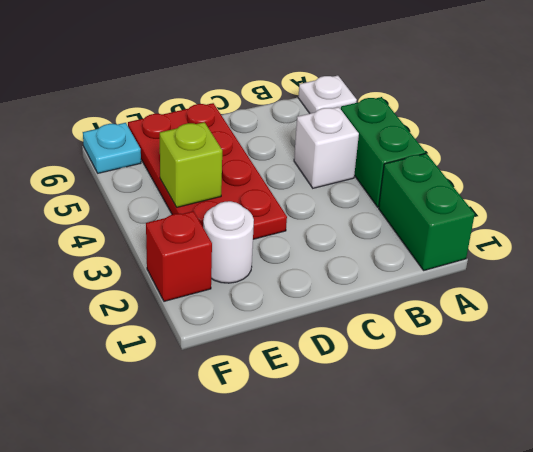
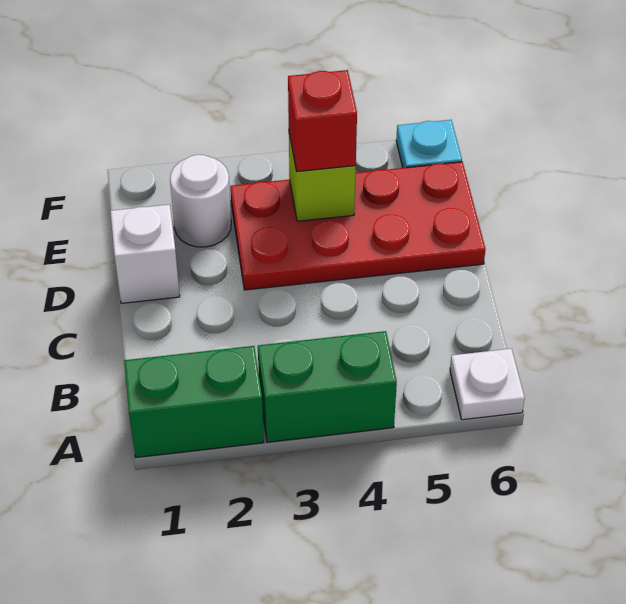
white brick B4 level 1 -> white brick D1 level 1
red brick F2 level 1 -> red brick E4 level 3

